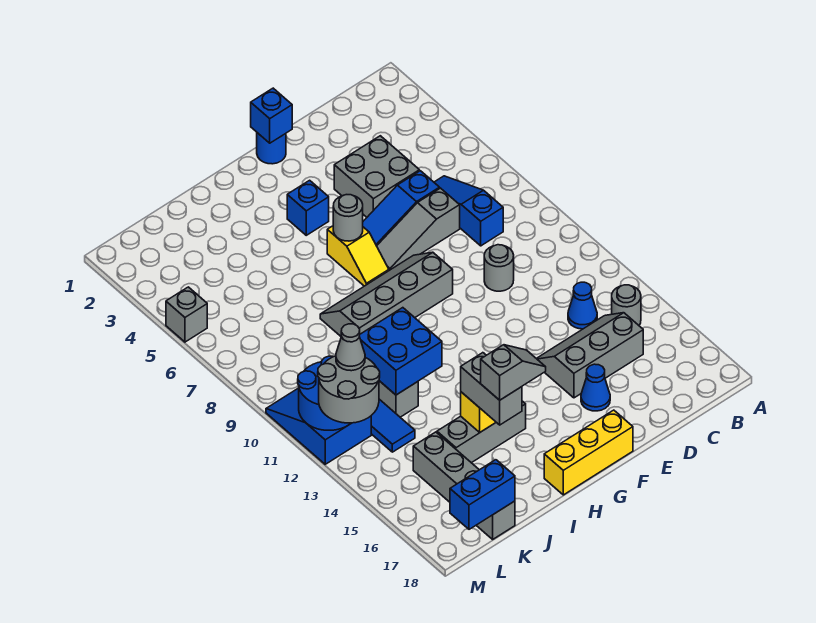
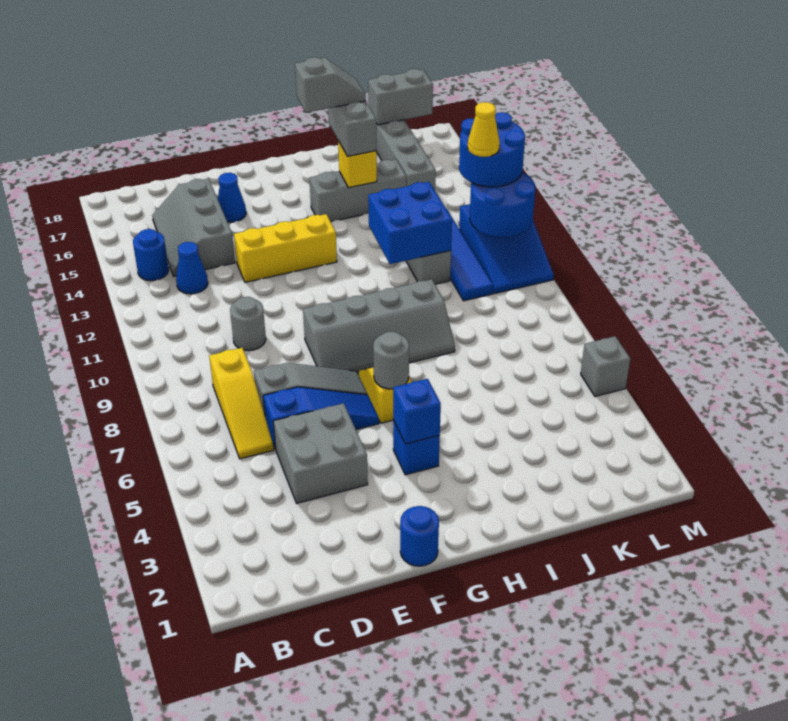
grey round brick B14 level 1 -> blue round brick B14 level 1
blue slope C6:C8 level 1 top 8 -> yellow slope C6:C8 level 1 top 8
grey slope C14:E15 level 1 top 15 -> grey slope C14:D16 level 1 top D
blue brick F1 level 2 -> blue brick G4 level 2
yellow brick F18:H18 level 1 -> yellow brick E13:G13 level 1
grey slope H16:I16 level 4 top I -> grey slope H16:I16 level 4 top H
blue brick K18:L18 level 2 -> grey brick K18:L18 level 2
grey round brick L12:M13 level 3 -> blue round brick L12:M13 level 3
grey cone L12 level 4 -> yellow cone L12 level 4

